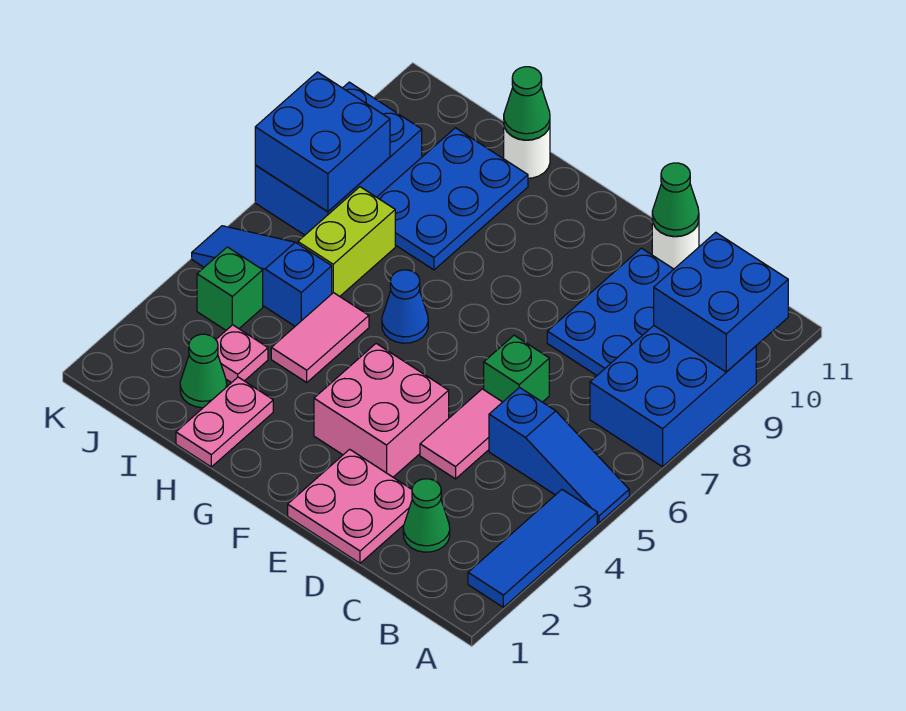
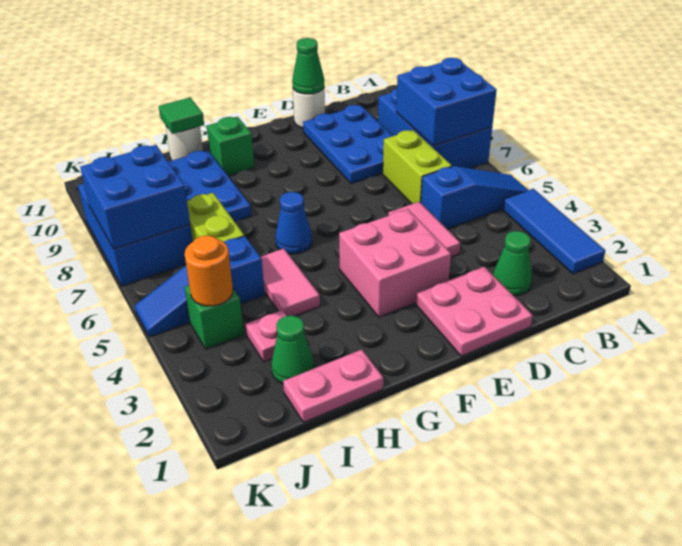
blue brick A9:B10 level 2 -> blue brick A7:B8 level 2
none -> lime brick C6:C7 level 1
green brick D6 level 1 -> green brick G10 level 1
pink plate H1:H2 level 1 -> pink plate H1:I1 level 1
green cone H11 level 2 -> green tile H11 level 2
none -> orange round brick J4 level 2

